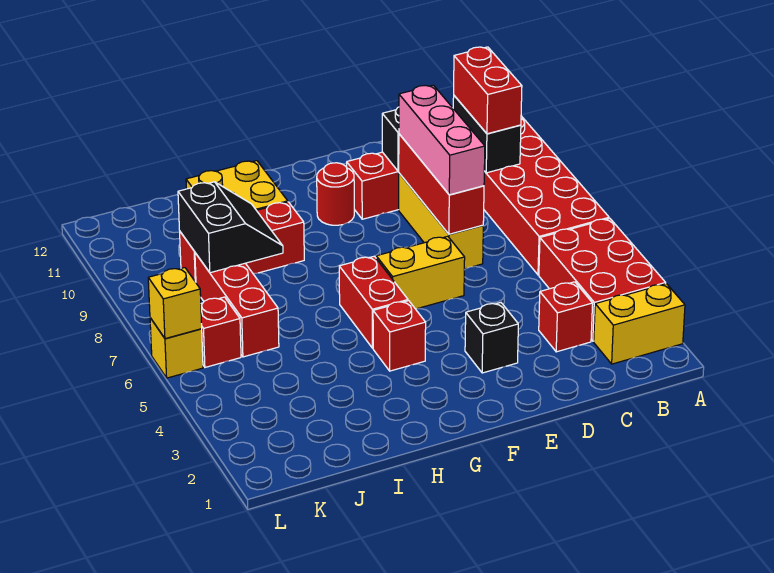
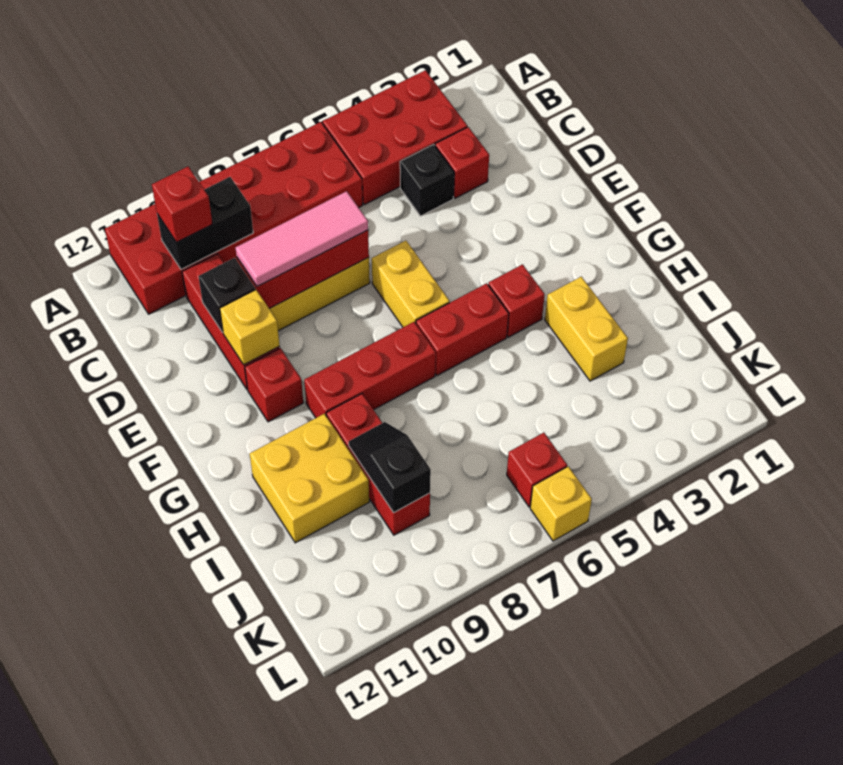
yellow brick A2:B2 level 1 -> yellow brick H3:I3 level 1
red brick B9:B10 level 3 -> red brick B10 level 3
pink brick D7:D9 level 3 -> pink tile D7:D9 level 3
black brick E3 level 1 -> black brick C4 level 1
red round brick F10 level 1 -> red brick F10 level 1
black slope I8:J9 level 2 top J -> black slope I9:J9 level 2 top J
red brick J6:J8 level 1 -> red brick G7:G9 level 1
yellow brick L6 level 2 -> yellow brick E10 level 2

